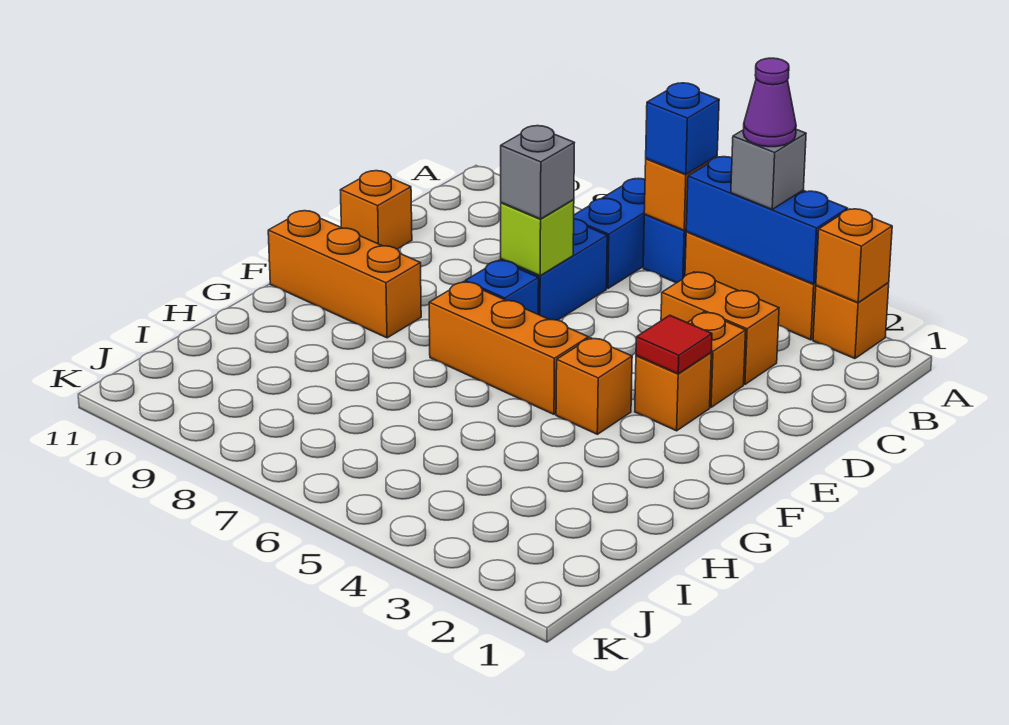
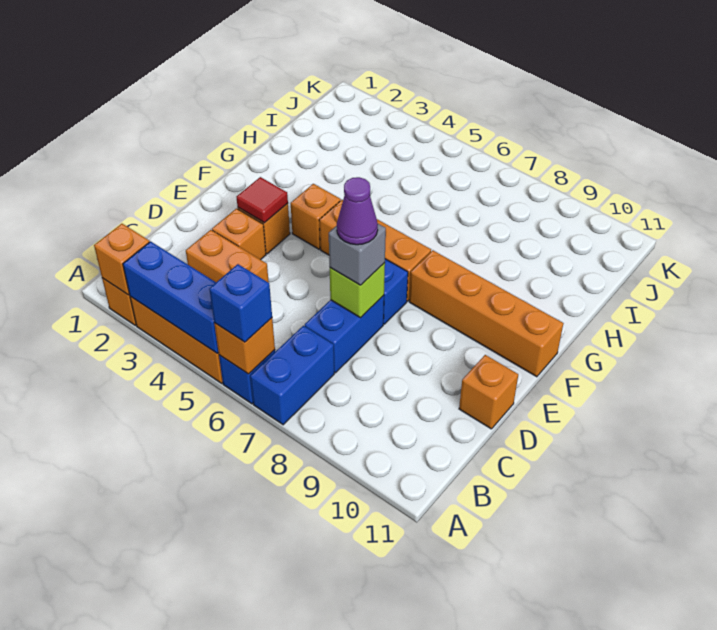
grey brick A4 level 3 -> none
purple cone A4 level 4 -> purple cone D7 level 4
orange brick F9:F11 level 1 -> orange brick F8:F11 level 1

